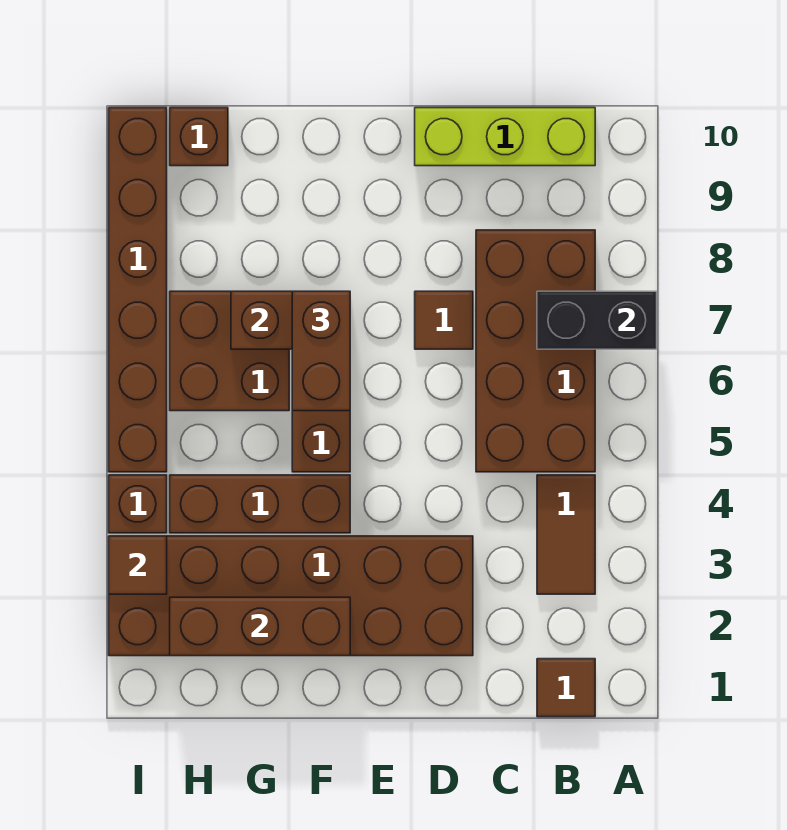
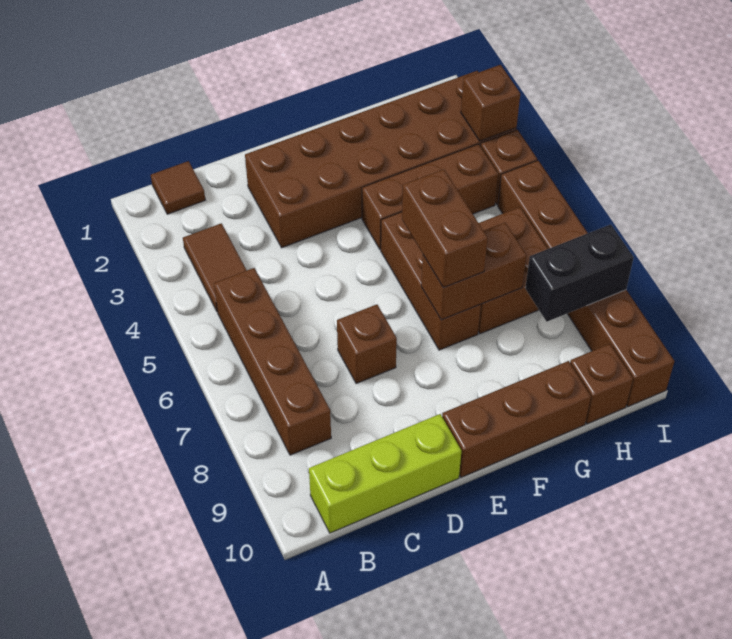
black brick A7:B7 level 2 -> black brick H8:I8 level 2
brown brick B5:C8 level 1 -> brown brick B5:B8 level 1
brown tile D7 level 1 -> brown brick D7 level 1
brown brick F2:H2 level 2 -> brown brick E10:G10 level 1
brown tile I3 level 2 -> brown brick I3 level 2

